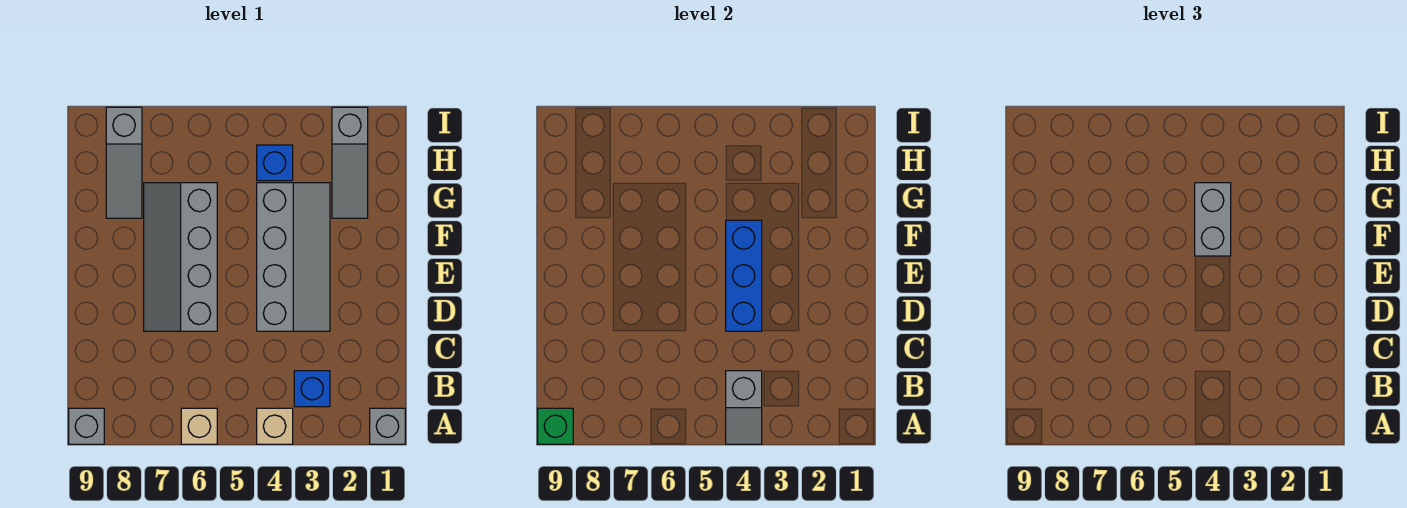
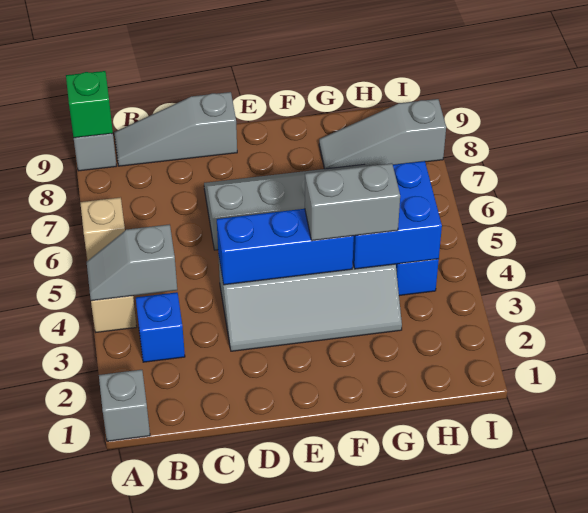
grey slope G2:I2 level 1 top I -> grey slope B9:D9 level 1 top D
none -> blue brick G4:H5 level 2

